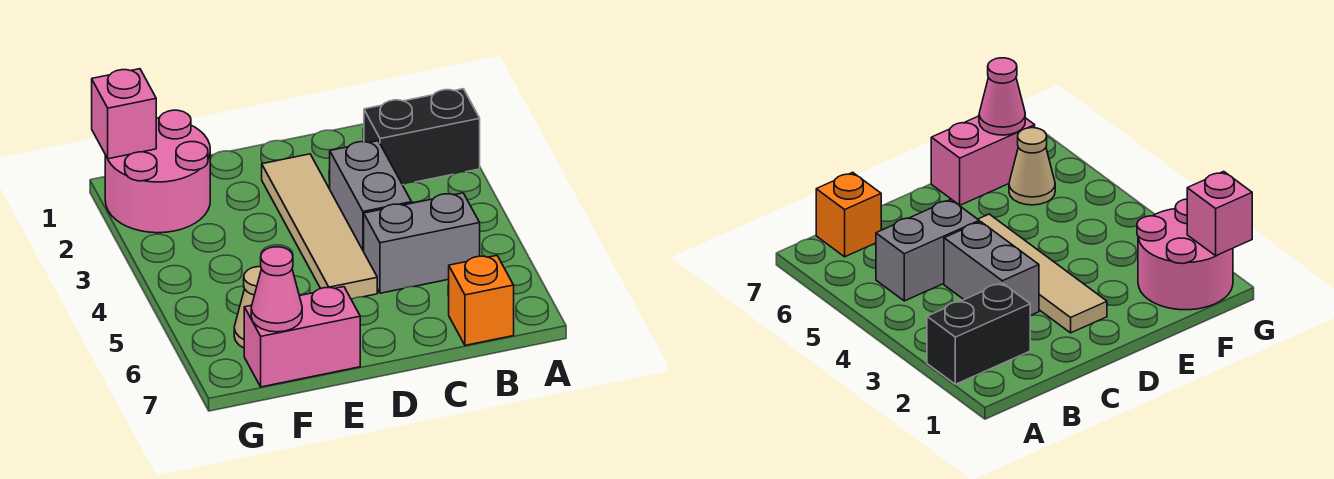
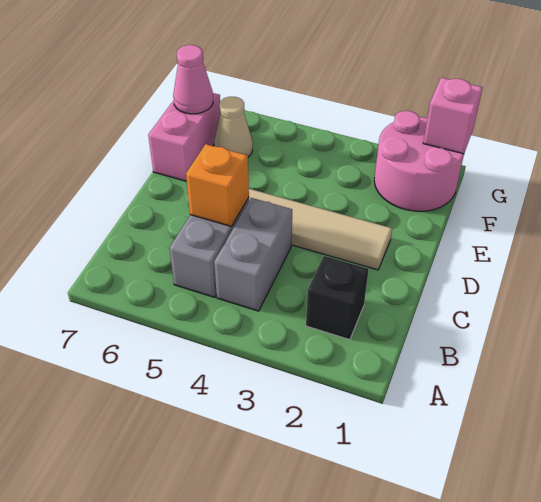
black brick A2:B2 level 1 -> black brick B2 level 1
orange brick B7 level 1 -> orange brick C5 level 2
grey brick C3:C4 level 1 -> grey brick B4:C4 level 1

